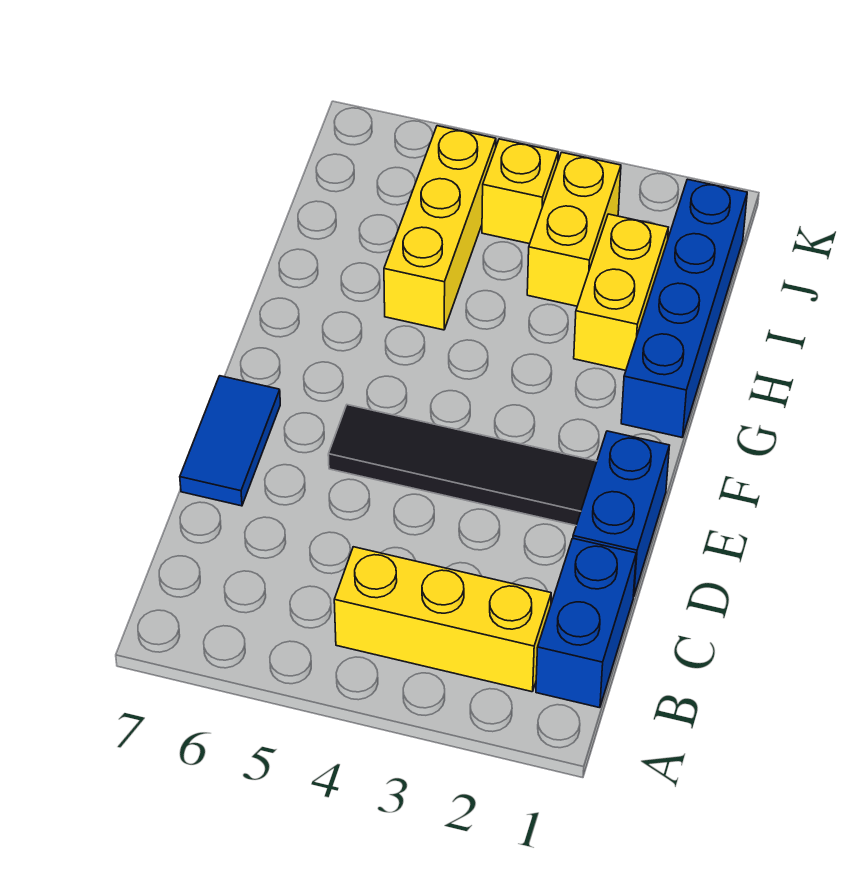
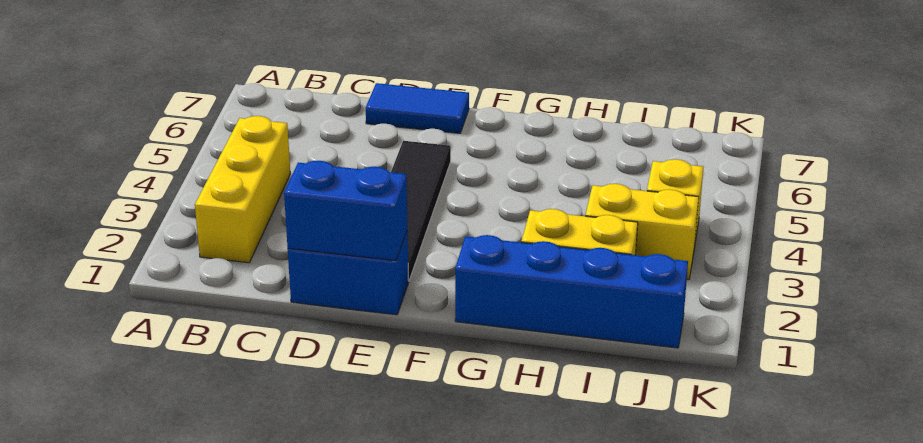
blue brick B1:C1 level 1 -> blue brick D1:E1 level 2
yellow brick H5:J5 level 1 -> none

